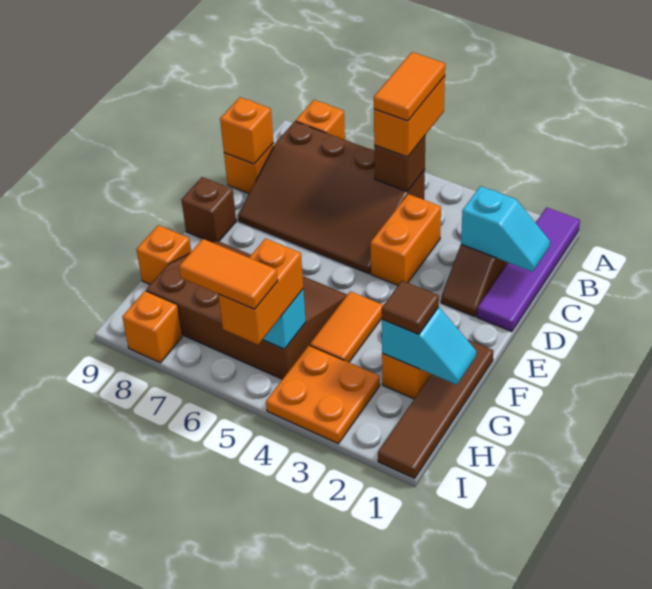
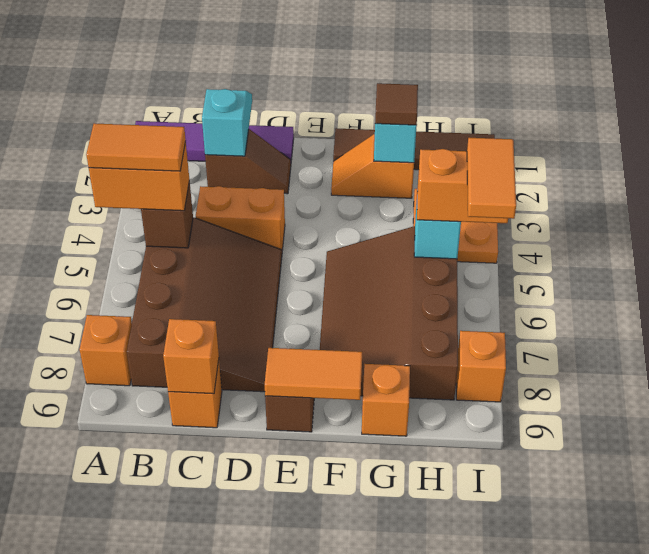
orange tile F4:G4 level 1 -> orange tile E9:F9 level 2

